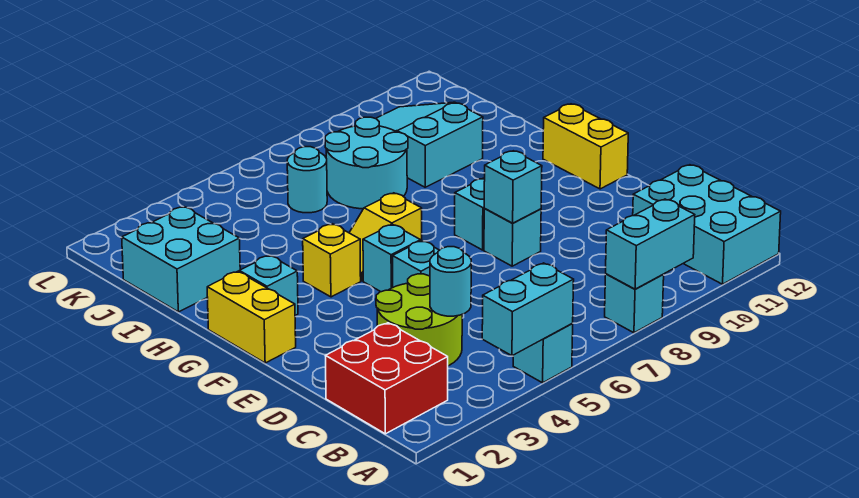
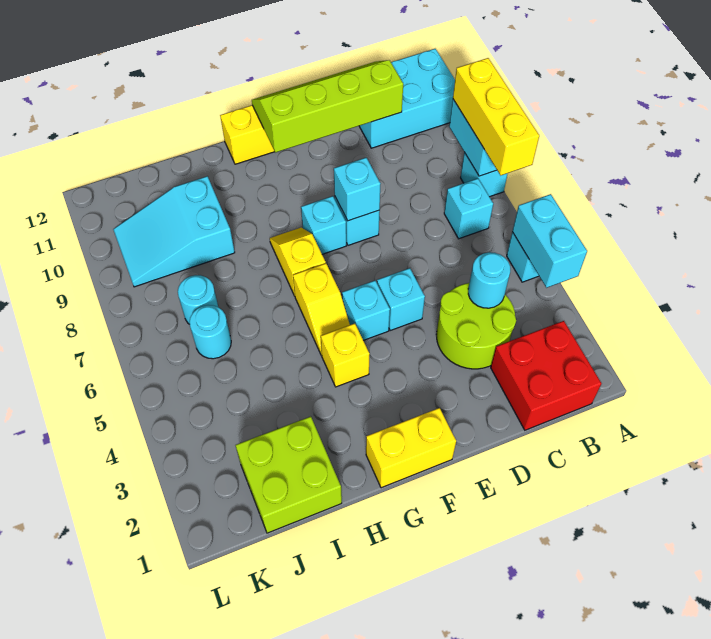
none -> yellow brick A7:A9 level 3
none -> lime slope C11:F12 level 2 top 11
cyan brick G2 level 1 -> cyan brick B7 level 1
none -> yellow slope G7:G8 level 1 top 7
cyan brick I1:J2 level 1 -> lime brick I1:J2 level 1
cyan round brick I7:J8 level 1 -> cyan round brick J7 level 1

